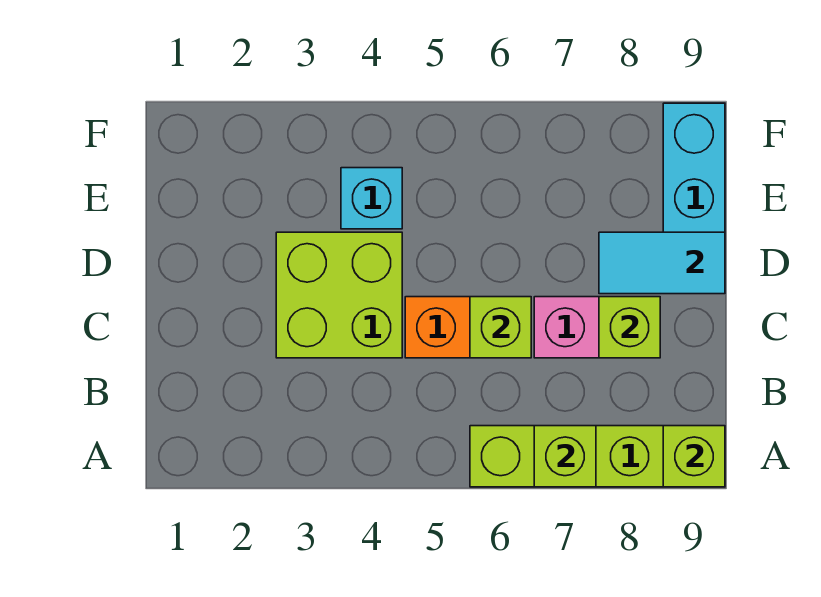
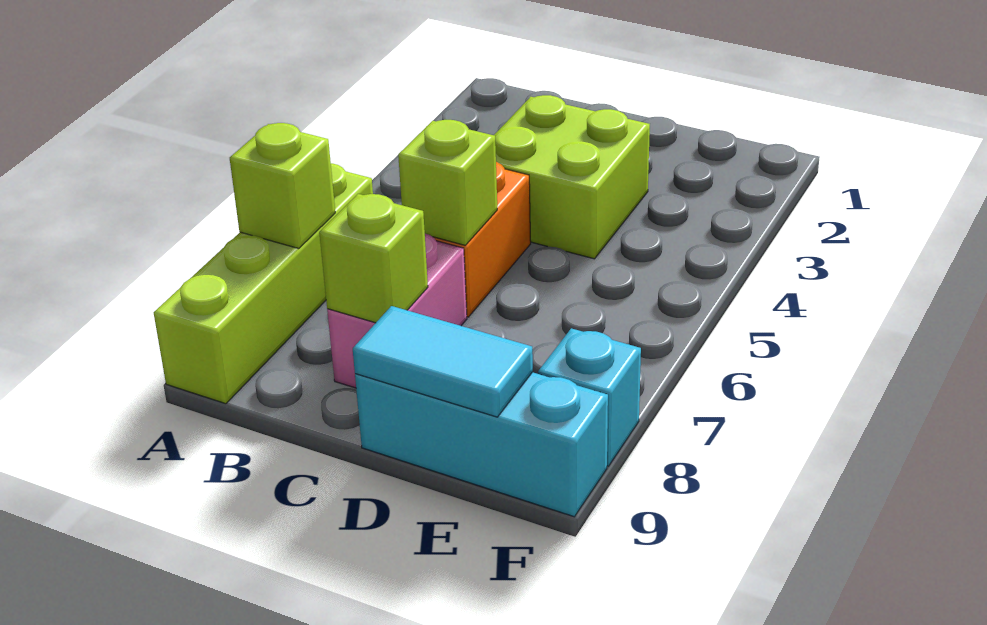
lime brick A9 level 2 -> none
cyan tile D8:D9 level 2 -> cyan tile D9:E9 level 2
cyan brick E4 level 1 -> cyan brick F8 level 1

